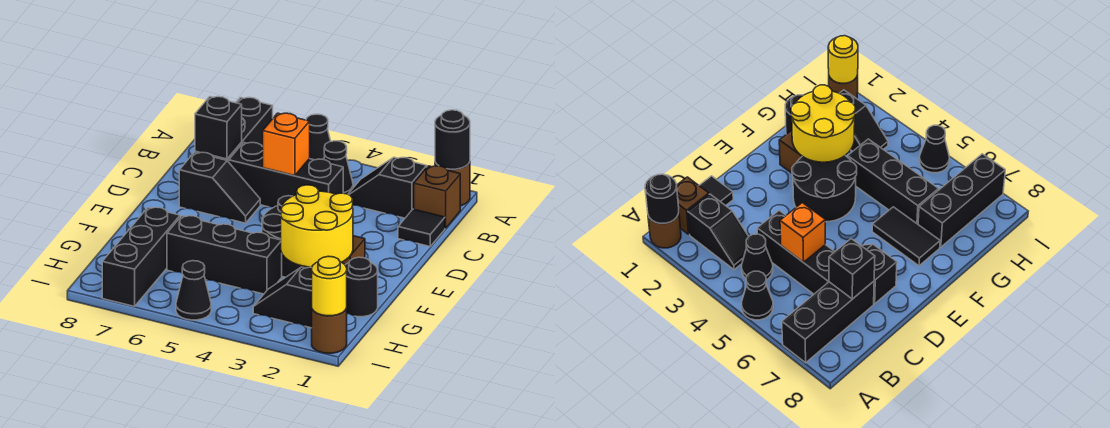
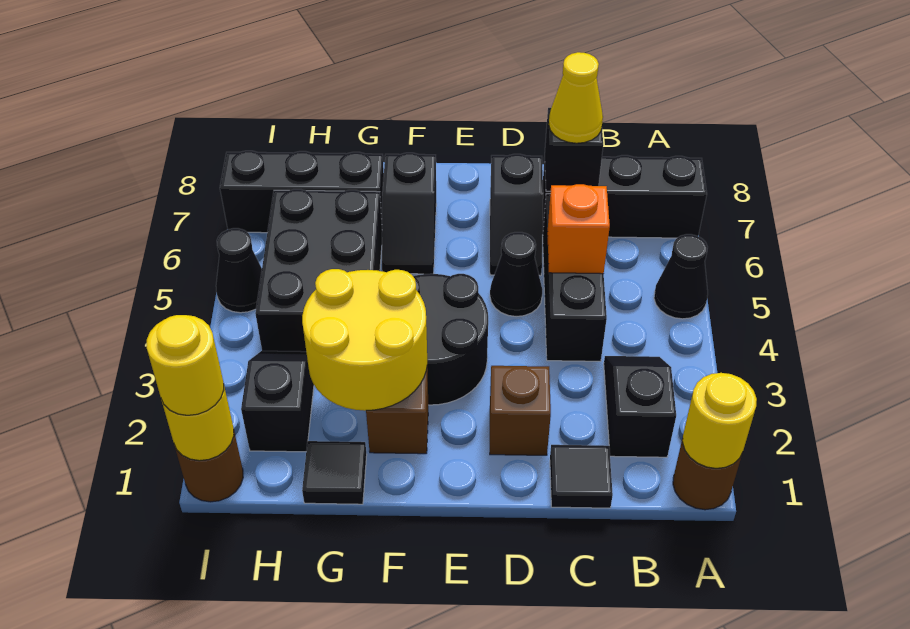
black round brick A1 level 2 -> yellow round brick A1 level 2
brown brick B1 level 1 -> brown brick D2 level 1
black cone B4 level 1 -> black cone D5 level 1
none -> yellow cone C7 level 3
black tile F6:F7 level 1 -> black slope F6:F7 level 1 top 7
black round brick G1 level 1 -> black tile G1 level 1
black brick G4:G6 level 1 -> black brick G4:H6 level 1
none -> yellow round brick I1 level 3

